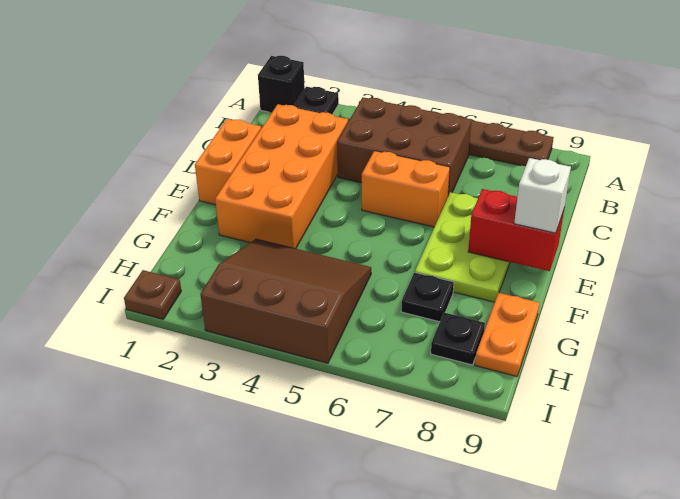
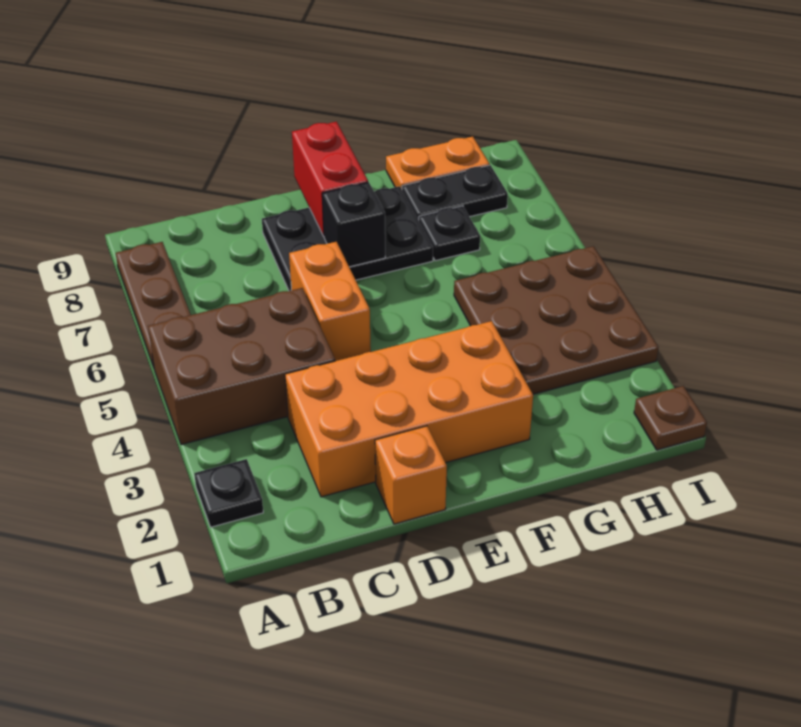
black brick A1 level 1 -> black brick E7 level 2
brown brick B4:C6 level 1 -> brown brick A4:C5 level 1
orange brick D1:E1 level 1 -> orange brick D1 level 1
lime plate D7:F8 level 1 -> black plate D7:F8 level 1
white brick E9 level 3 -> none
brown slope G3:I5 level 1 top I -> brown plate G3:I5 level 1
black plate H8 level 1 -> black plate G8:H8 level 1

